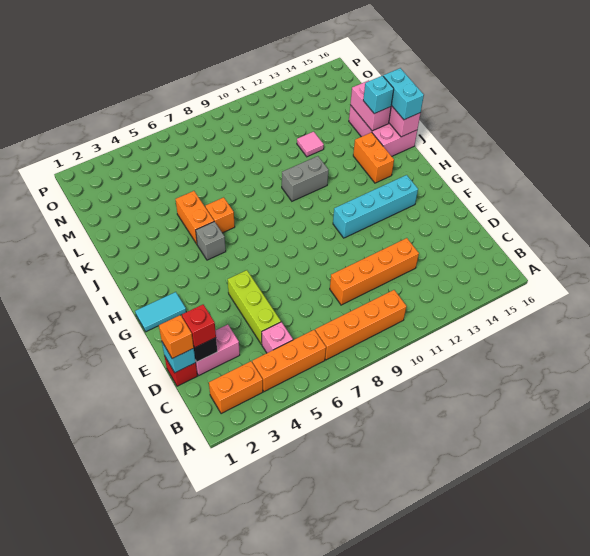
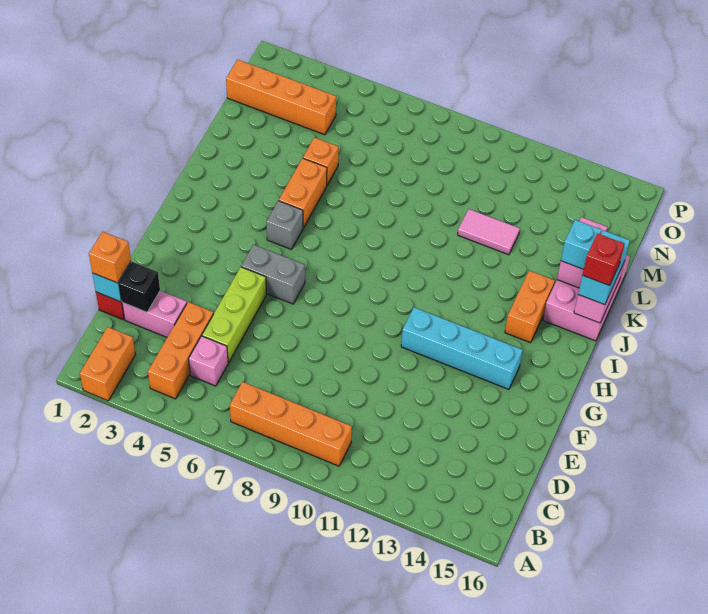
orange brick B2:B3 level 1 -> orange brick A2:B2 level 1
orange brick B4:B6 level 1 -> orange brick B4:D4 level 1
red brick D2 level 3 -> red brick J16 level 4
orange brick D9:D12 level 1 -> orange brick N1:N4 level 1
cyan tile G1:G2 level 1 -> none
orange brick J6 level 1 -> orange brick L5 level 1
grey brick J10:J11 level 1 -> grey brick G5:G6 level 1
pink tile L12 level 1 -> pink tile L11:L12 level 1

